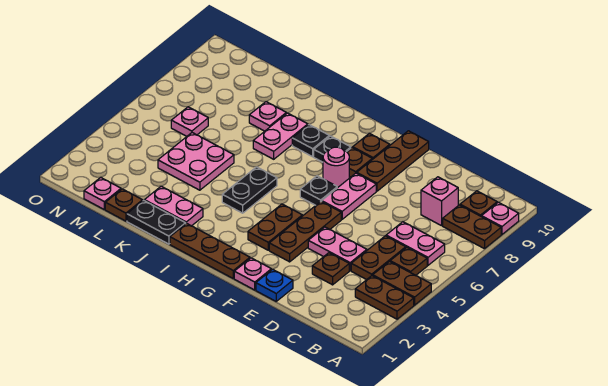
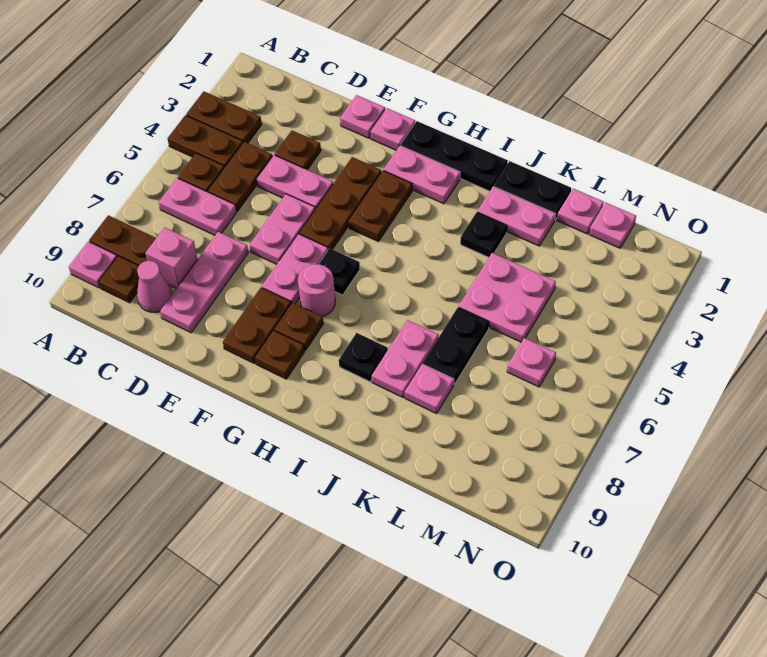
none -> pink cone C9 level 1
none -> pink plate D7:D9 level 1
blue plate E1 level 1 -> pink plate E1 level 1
none -> pink plate E5:E6 level 1
brown plate F8:F10 level 1 -> brown plate F8:F9 level 1
brown plate G1:I1 level 1 -> black plate G1:I1 level 1
none -> pink plate G2:H2 level 1
black plate H8 level 1 -> black plate J3 level 1
black plate I4:I5 level 1 -> black plate K6:K7 level 1
brown plate L1 level 1 -> pink plate L1 level 1

